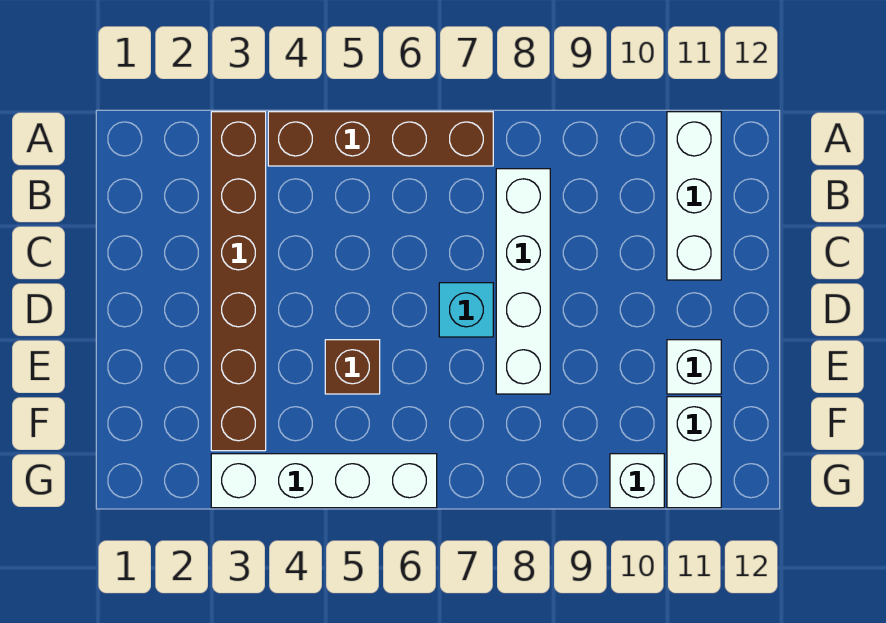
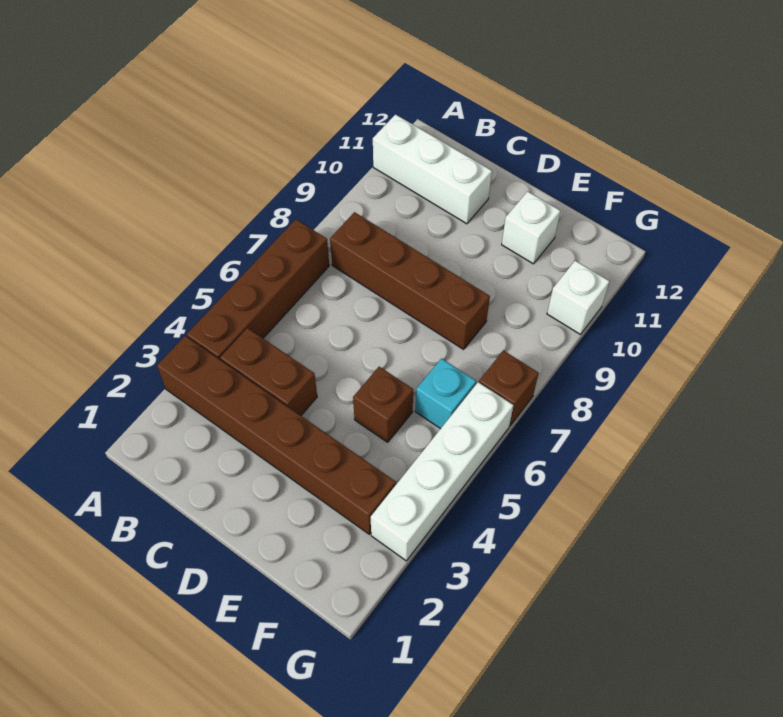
none -> brown brick B4:C4 level 1
white brick B8:E8 level 1 -> brown brick B8:E8 level 1
cyan brick D7 level 1 -> cyan brick F6 level 1
white brick F11:G11 level 1 -> none
none -> brown brick G7 level 1

